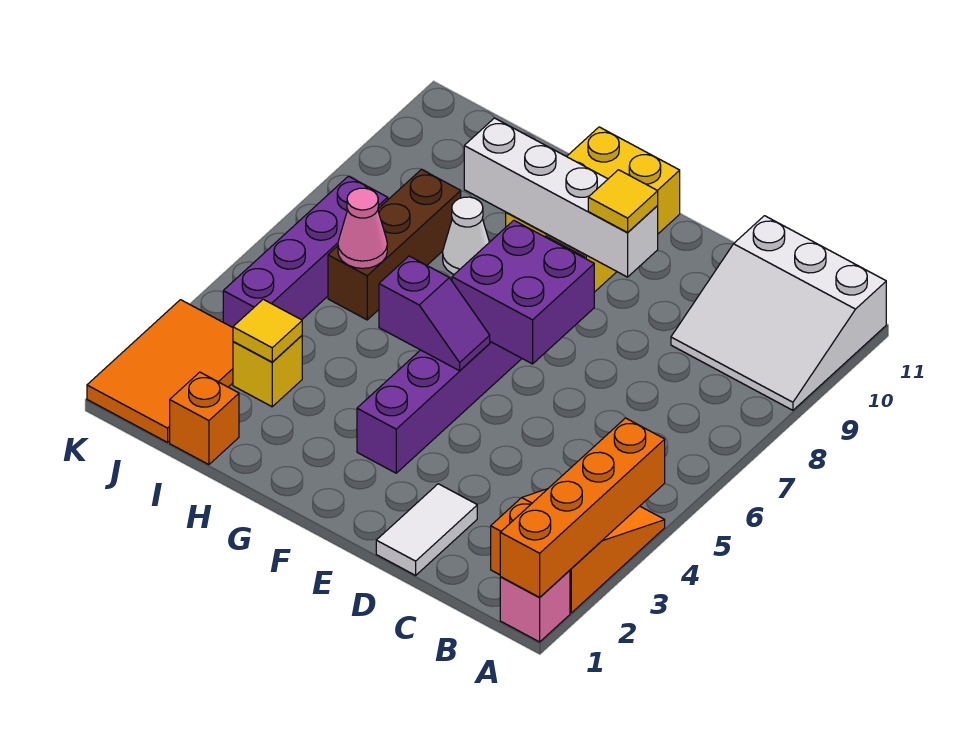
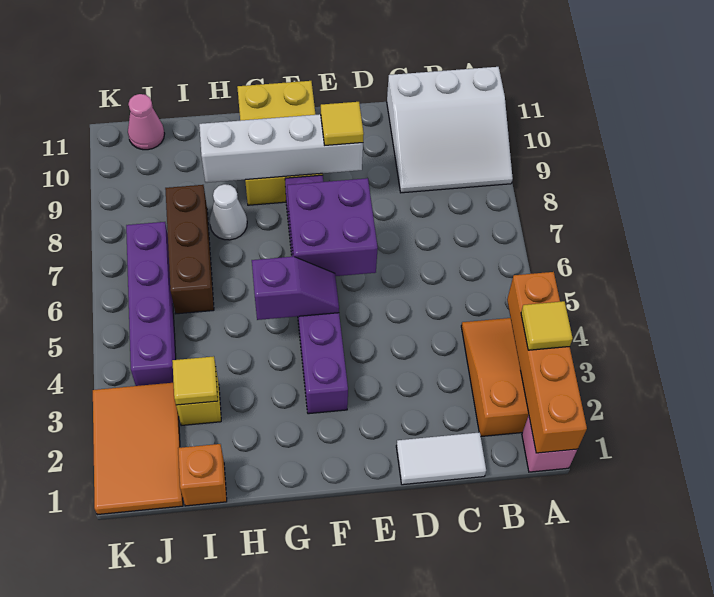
none -> yellow tile A3 level 3
white tile D1:D2 level 1 -> white tile C1:D1 level 1
pink cone I6 level 2 -> pink cone J11 level 1

